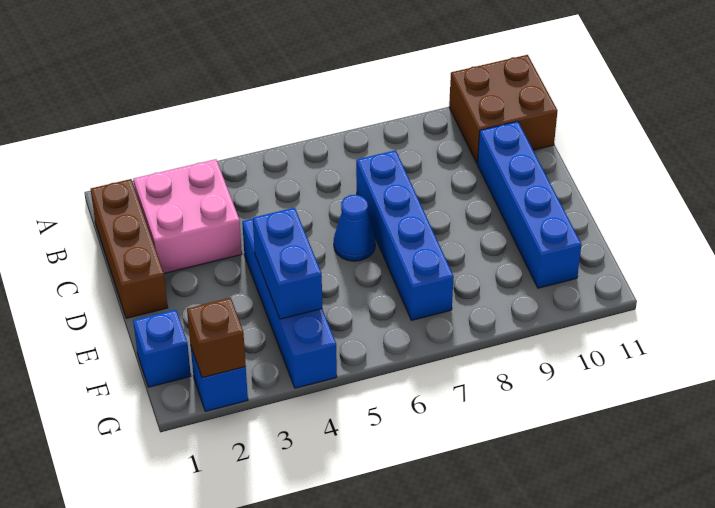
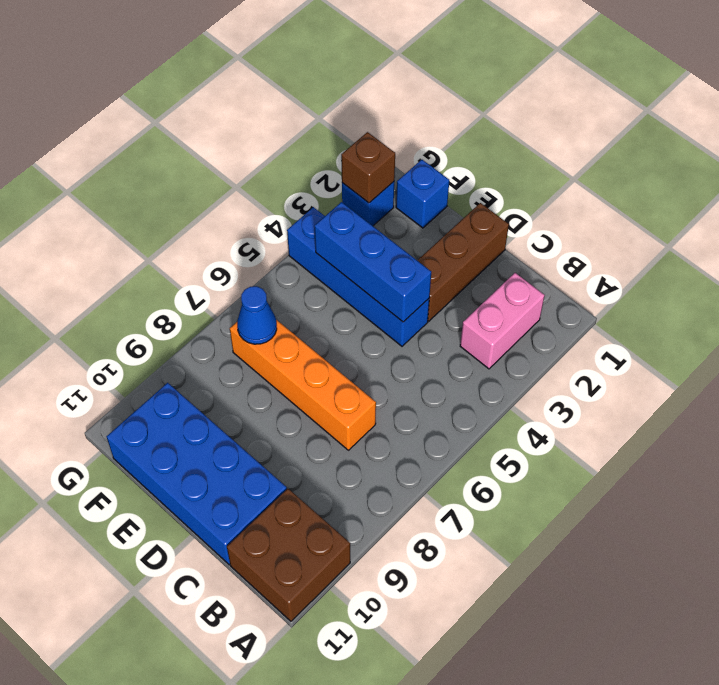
brown brick B1:D1 level 1 -> brown brick D1:D3 level 1
pink brick B2:C3 level 1 -> pink brick B2:B3 level 1
blue brick C7:F7 level 1 -> orange brick C7:F7 level 1
blue brick C10:F10 level 1 -> blue brick C10:F11 level 1
blue cone D6 level 1 -> blue cone F7 level 2
blue brick E4:F4 level 2 -> blue brick D4:F4 level 2

